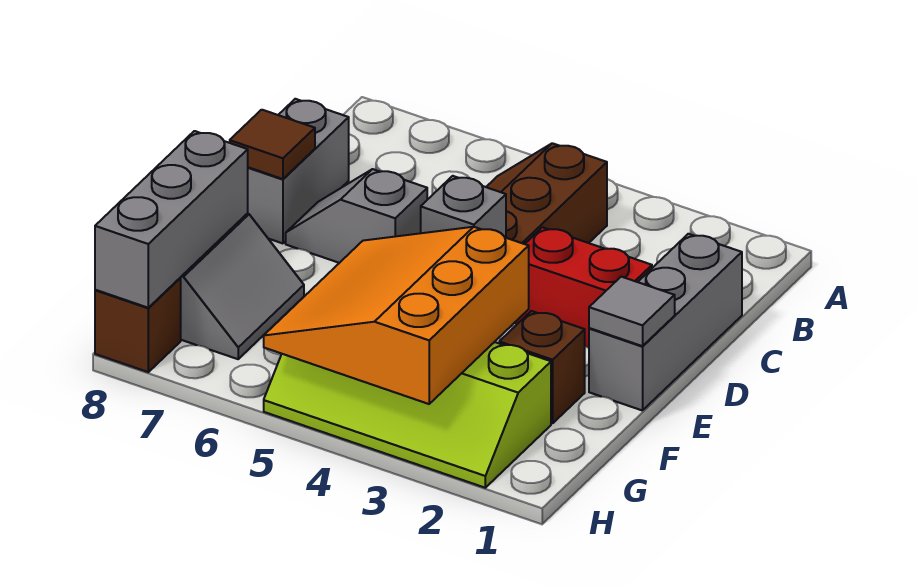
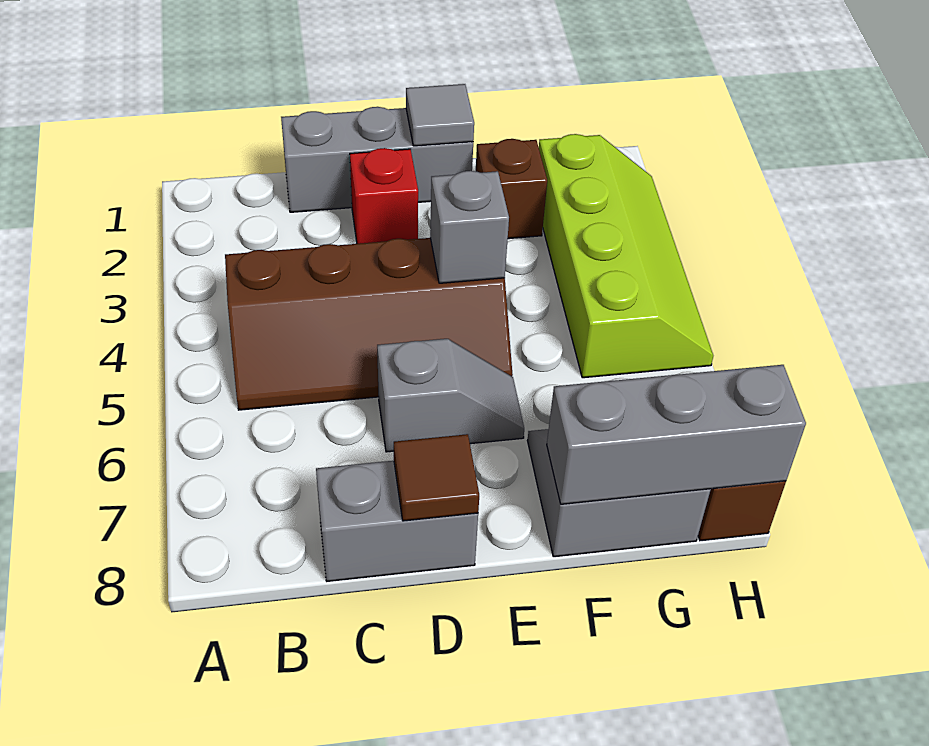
red brick D2:D3 level 1 -> red brick D2 level 1
grey slope D6:D7 level 1 top 6 -> grey slope D6:E6 level 1 top D
orange slope F3:H5 level 2 top 3 -> none

